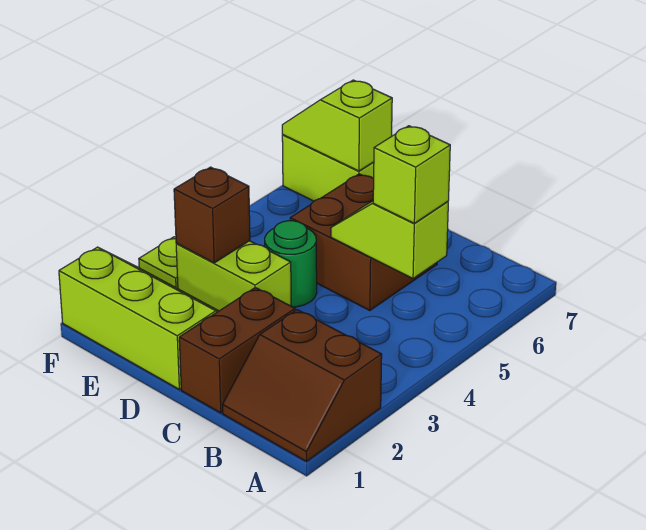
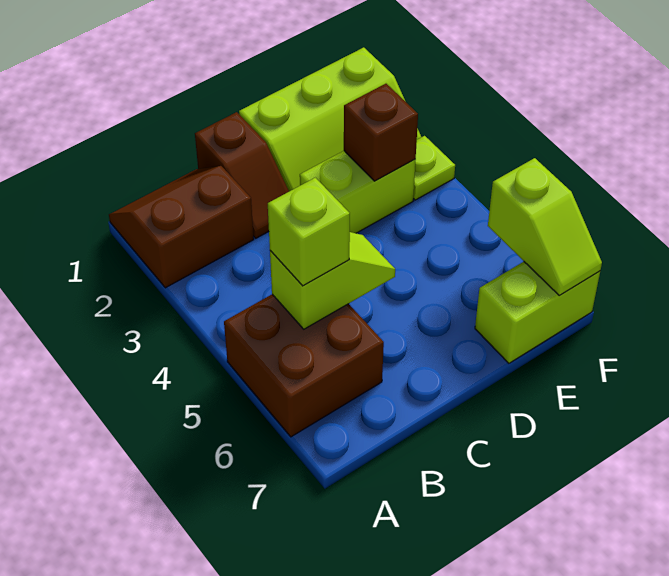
brown brick C1:C2 level 1 -> brown slope C1:C2 level 1 top 1
brown brick C5:D6 level 1 -> brown brick A5:B6 level 1
green round brick D4 level 1 -> none
lime slope E7:F7 level 2 top E -> lime slope F6:F7 level 2 top 6

